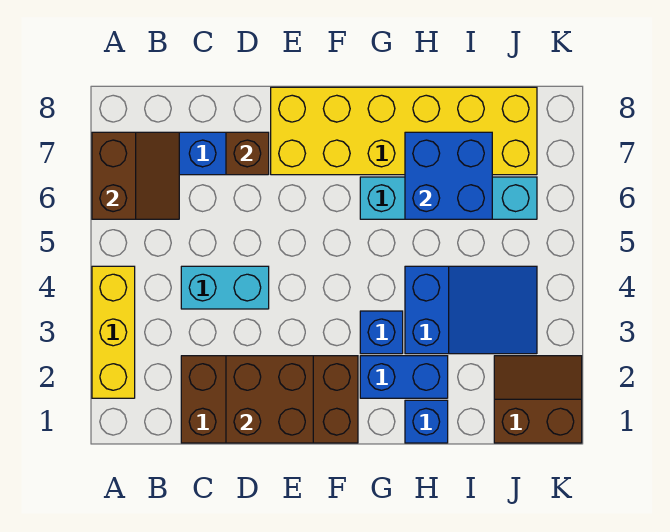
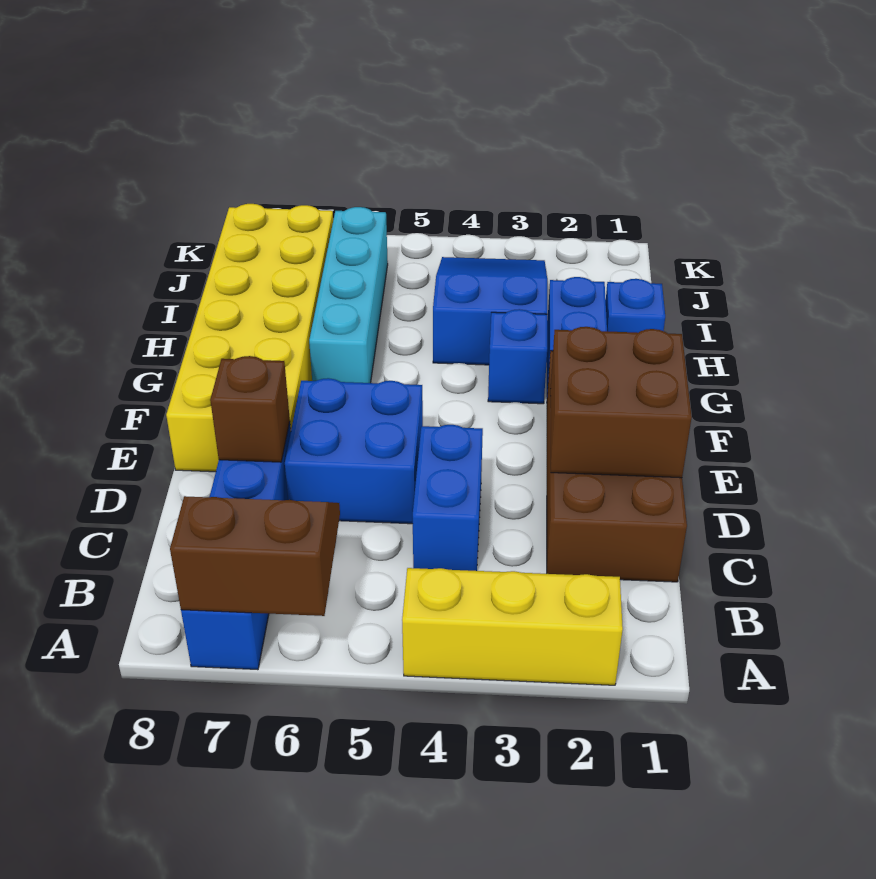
cyan brick C4:D4 level 1 -> blue brick C4:D4 level 1
blue brick H6:I7 level 2 -> blue brick D5:E6 level 1
brown slope J1:K2 level 1 top 1 -> none

